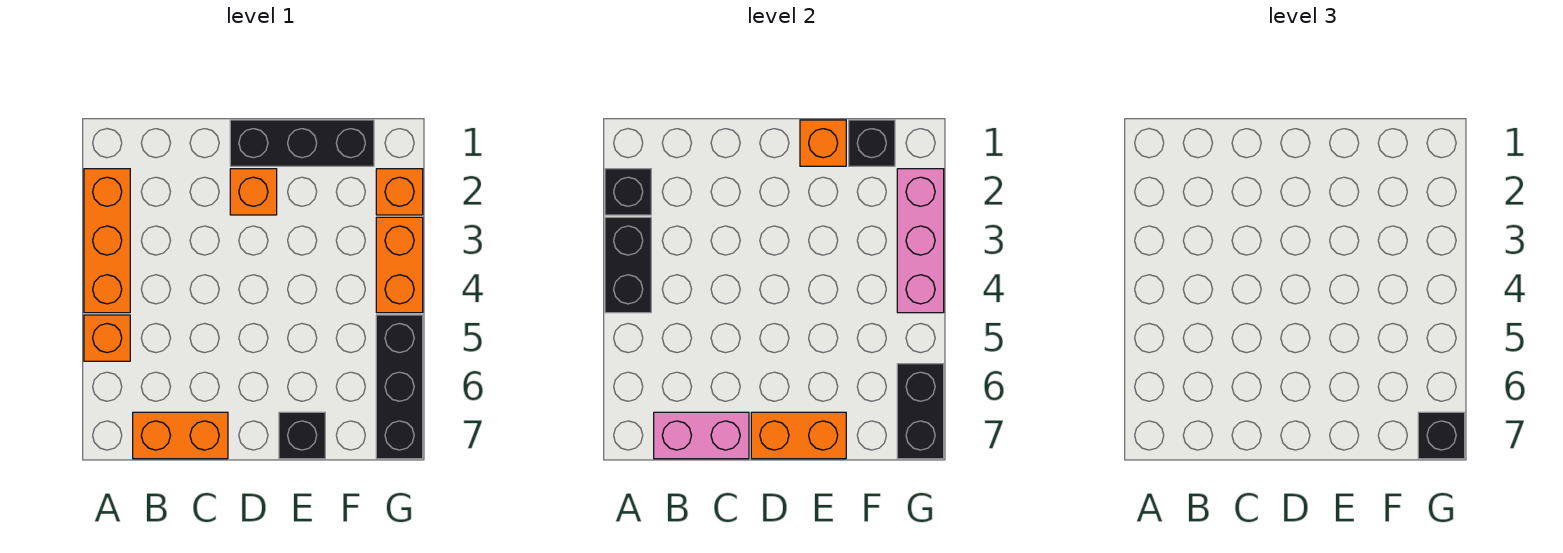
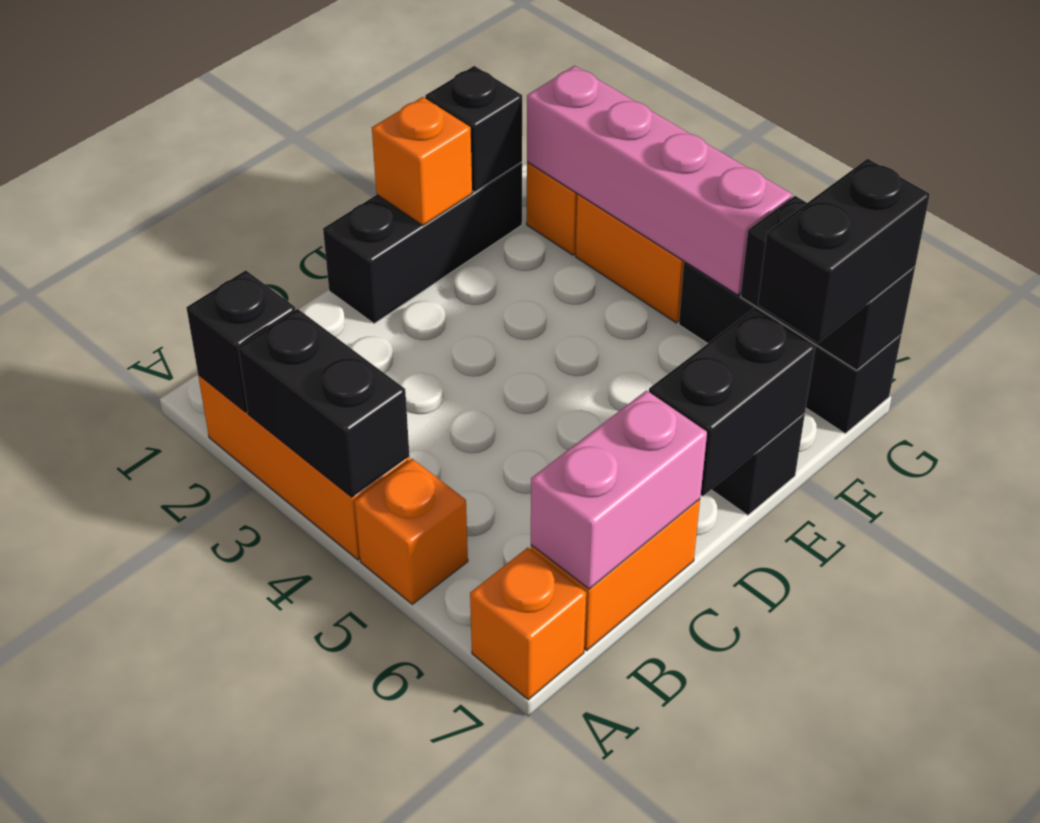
orange brick D2 level 1 -> orange brick A7 level 1
orange brick D7:E7 level 2 -> black brick D7:E7 level 2
pink brick G2:G4 level 2 -> pink brick G2:G5 level 2
black brick G7 level 3 -> black brick F7:G7 level 3

